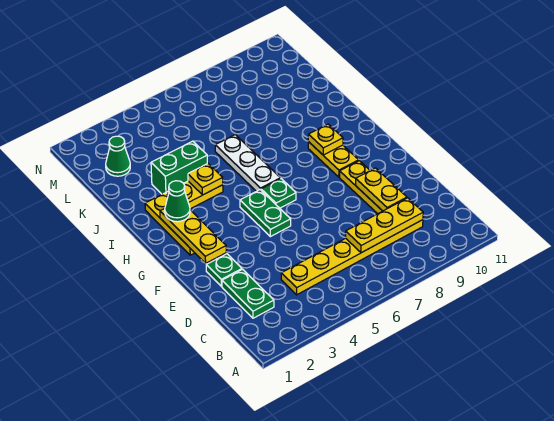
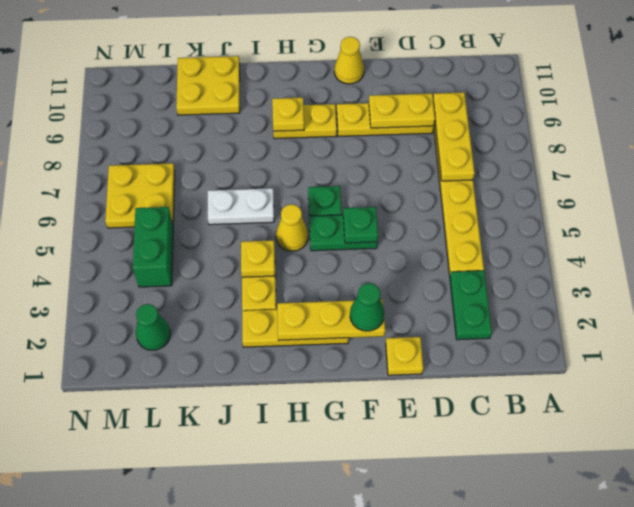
green plate C2:D2 level 1 -> green plate C2:C3 level 1
none -> yellow plate E1 level 1
green plate E2 level 1 -> green plate F5 level 2
none -> yellow cone F11 level 1
green cone H2 level 3 -> green cone F2 level 3
none -> yellow cone H5 level 1
white plate H6:J6 level 1 -> white plate I6:J6 level 1
green brick J3:J4 level 1 -> green brick L4:L5 level 1
none -> yellow plate J10:K11 level 1
none -> yellow plate L6:M7 level 1

